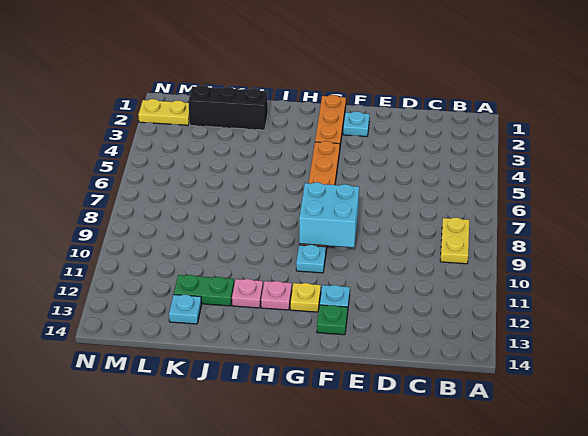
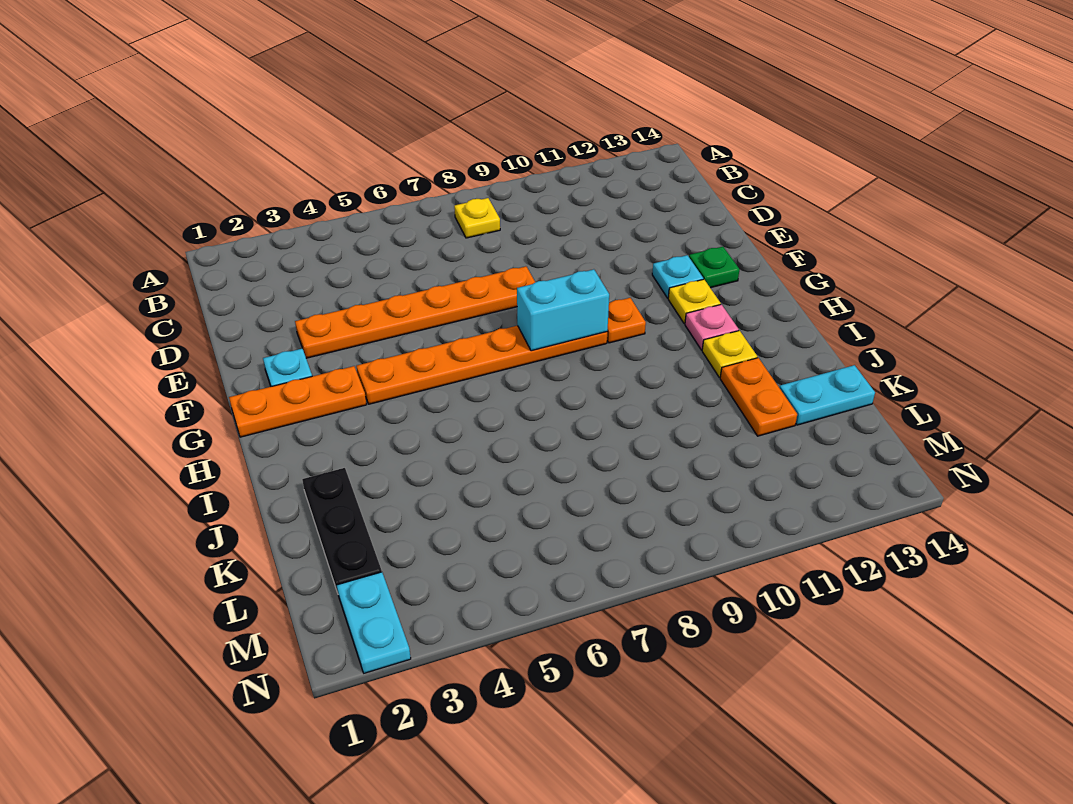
yellow plate B8:B9 level 1 -> yellow plate B8 level 1
none -> orange plate E3:E8 level 1
cyan brick F8:G9 level 2 -> cyan brick G8:G9 level 2
cyan plate G10 level 1 -> orange plate G10 level 1
pink plate I12 level 1 -> yellow plate I12 level 1
black brick J2:L2 level 1 -> black plate J2:L2 level 1
green plate J12:K12 level 1 -> orange plate J12:K12 level 1
cyan plate K13 level 1 -> cyan plate K13:K14 level 1
yellow plate M2:N2 level 1 -> cyan plate M2:N2 level 1

